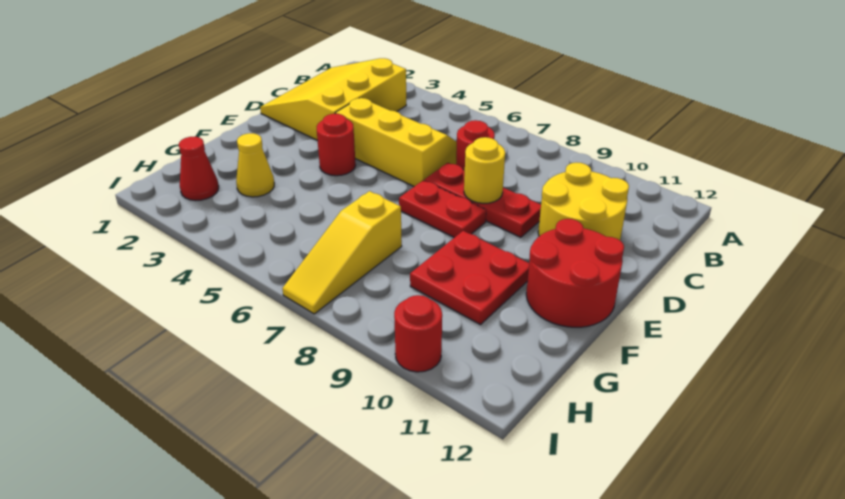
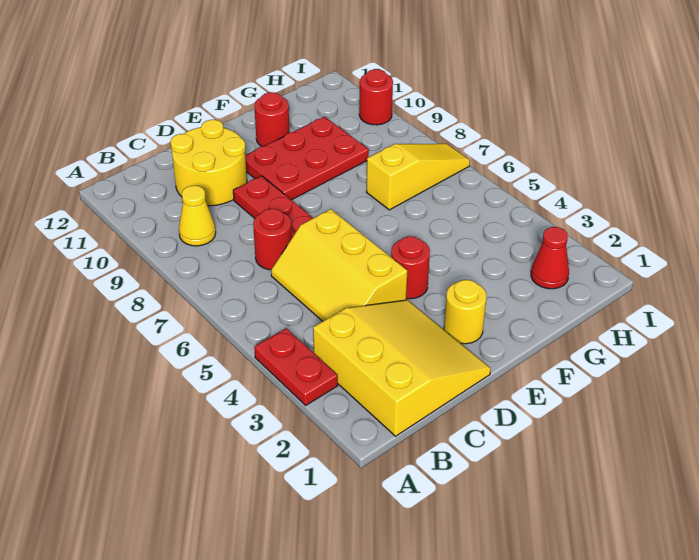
yellow slope B1:D3 level 1 top 3 -> yellow slope B1:D3 level 1 top B
yellow round brick D8 level 2 -> yellow round brick E2 level 1
red plate E7:E8 level 1 -> red plate A3:A4 level 1
red round brick E11:F12 level 1 -> red round brick F11 level 1
red plate F9:G10 level 1 -> red plate E9:G10 level 1
yellow cone G3 level 1 -> yellow cone B9 level 1

